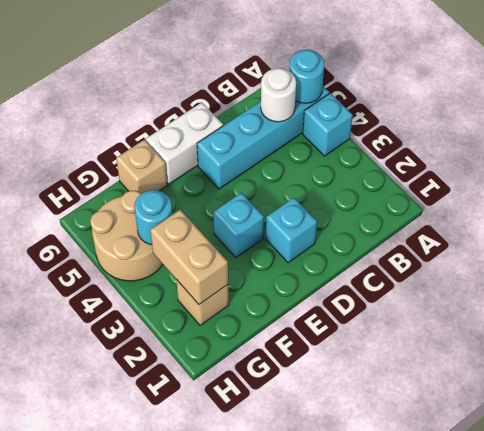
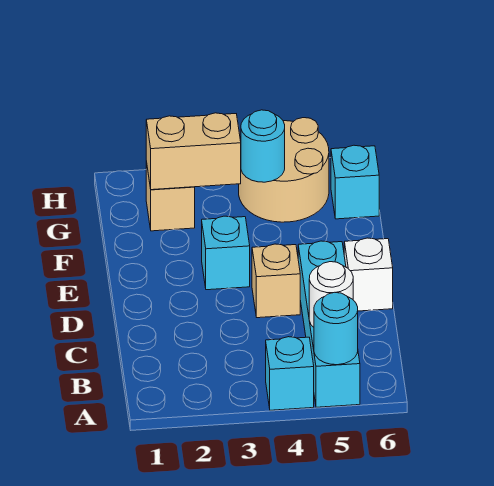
cyan brick D2 level 1 -> cyan brick G6 level 1
white brick D6:E6 level 1 -> white brick D6 level 1
tan brick F6 level 1 -> tan brick D4 level 1

